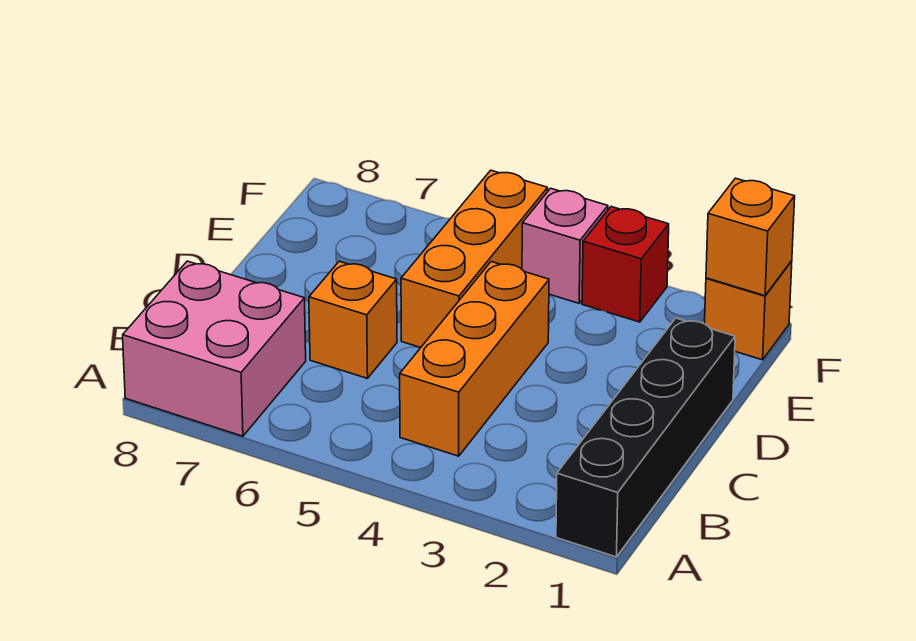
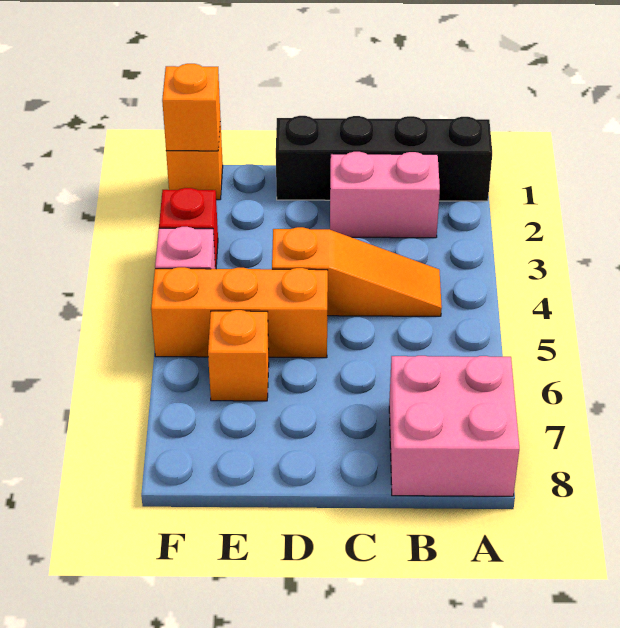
none -> pink brick B2:C2 level 1
orange brick B4:D4 level 1 -> orange slope B4:D4 level 1 top D
orange brick C6 level 1 -> orange brick E6 level 1

